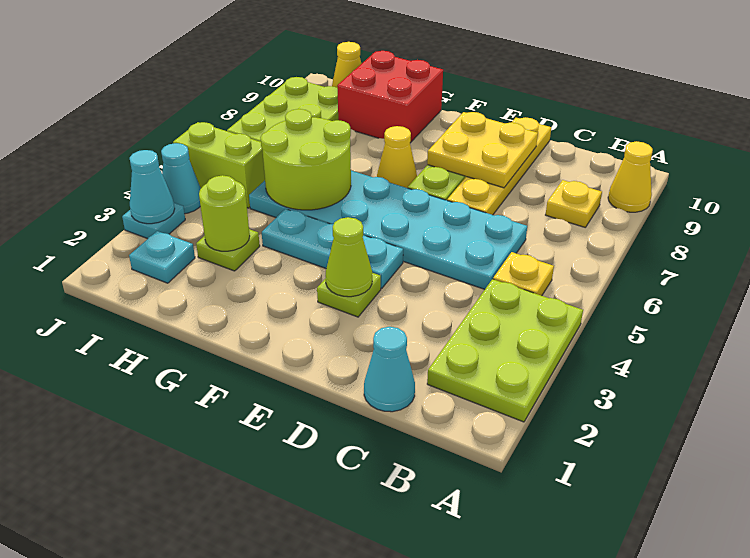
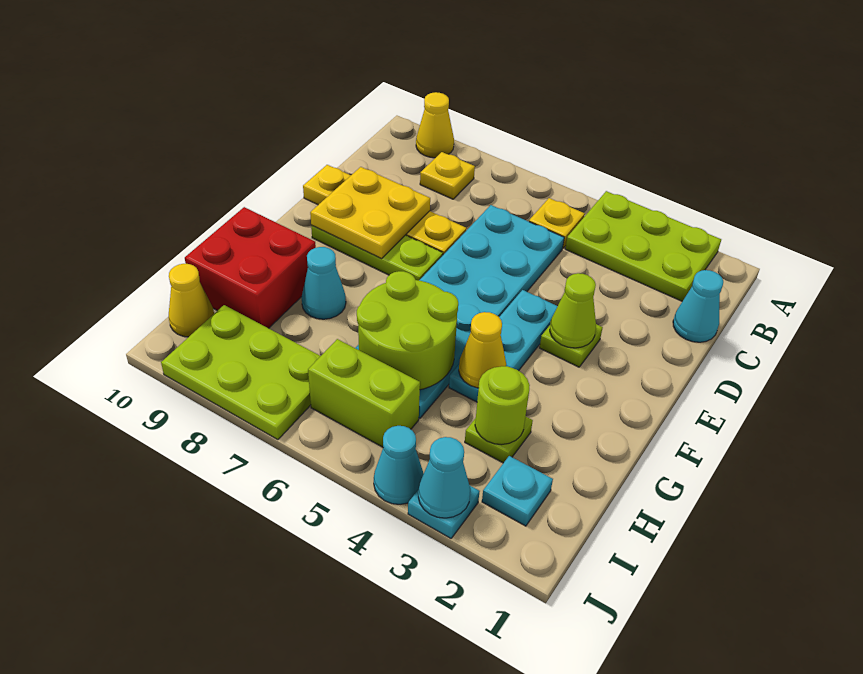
yellow cone F7 level 1 -> yellow cone G4 level 2
none -> cyan cone G8 level 1
lime brick I5:J5 level 1 -> lime brick I5:I6 level 1

